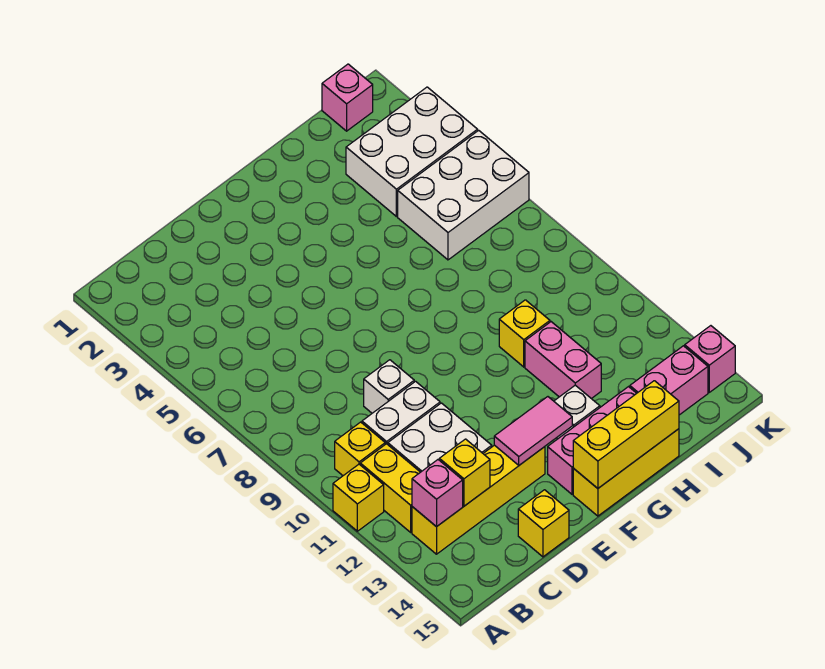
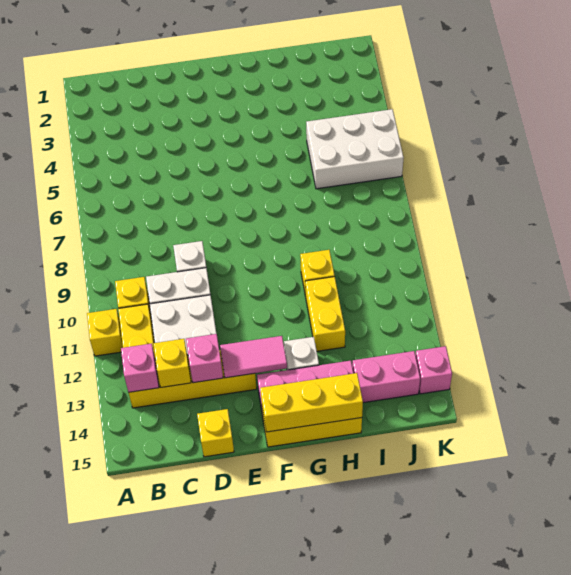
pink brick H11:H12 level 1 -> yellow brick H11:H12 level 1
white brick I3:K4 level 1 -> none
pink brick J1 level 1 -> pink brick D13 level 2

